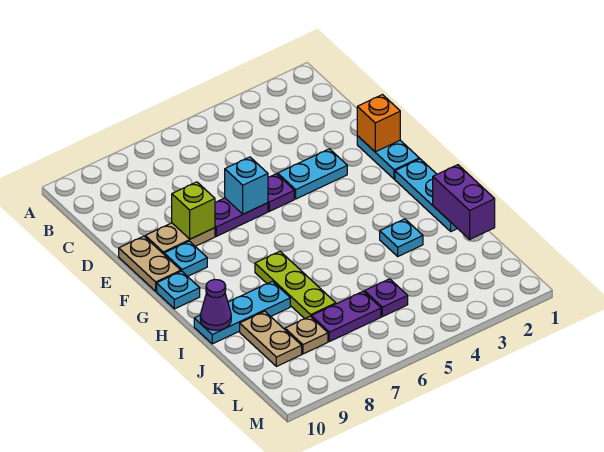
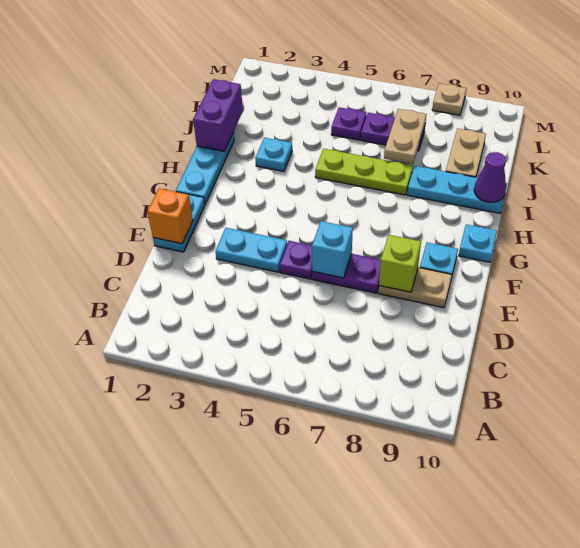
tan plate E10:F10 level 1 -> tan plate J7:K7 level 2
lime plate H7:J7 level 1 -> lime plate I5:I7 level 1
tan plate K8 level 1 -> tan plate M8 level 1

